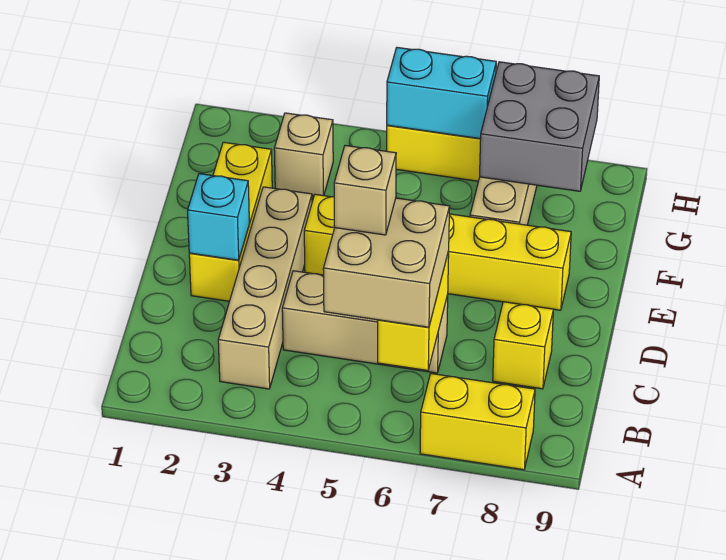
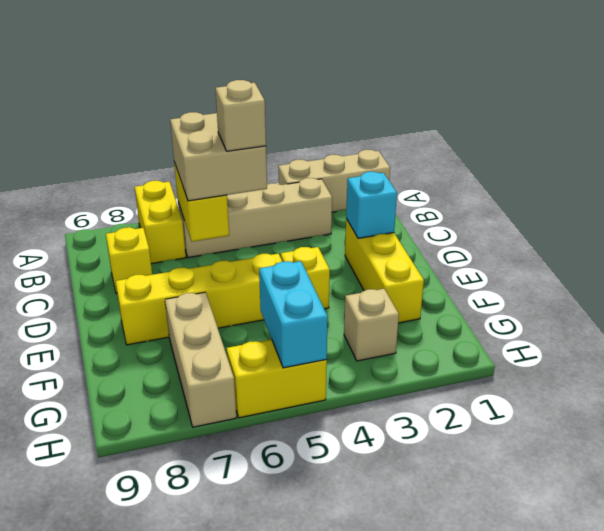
yellow brick A7:A8 level 1 -> yellow brick A7:B7 level 1
tan brick B3:E3 level 1 -> tan brick B3:B6 level 1
tan brick C4:C6 level 1 -> tan brick A1:A3 level 1
grey brick G7:H8 level 2 -> none
cyan brick H5:H6 level 2 -> cyan brick G5:H5 level 2

